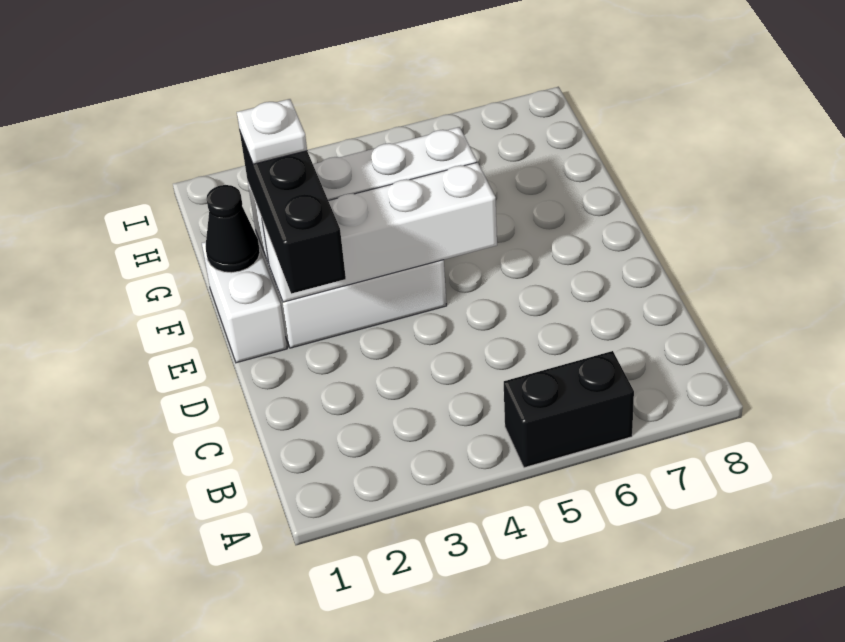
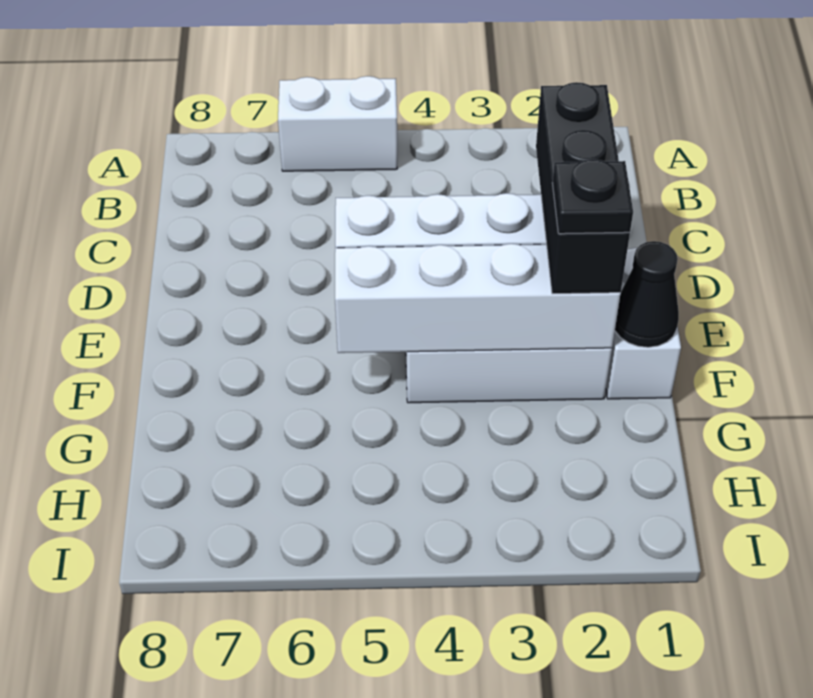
black brick A5:A6 level 1 -> white brick A5:A6 level 1
white plate F2 level 4 -> black plate F2 level 4

